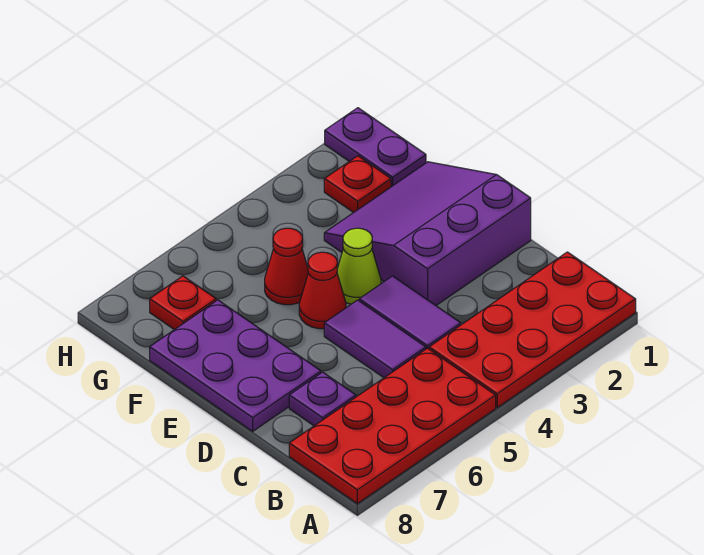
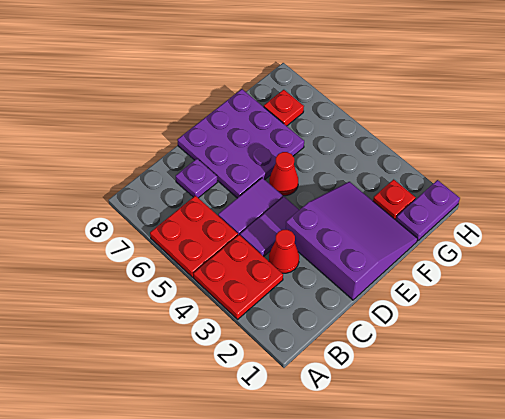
red plate A1:B4 level 1 -> red plate A3:B4 level 1
red plate A5:B8 level 1 -> red plate A5:B6 level 1
purple plate D7:F8 level 1 -> purple plate D6:F8 level 1
lime cone E4 level 1 -> none
red cone F5 level 1 -> red cone C3 level 1

